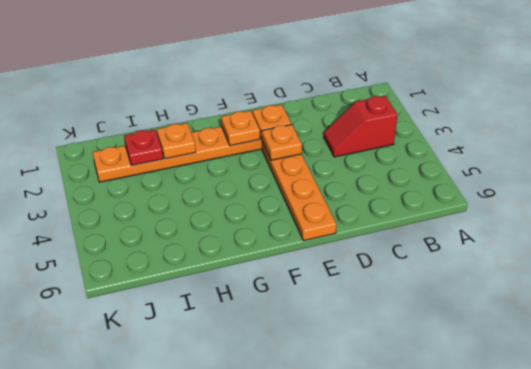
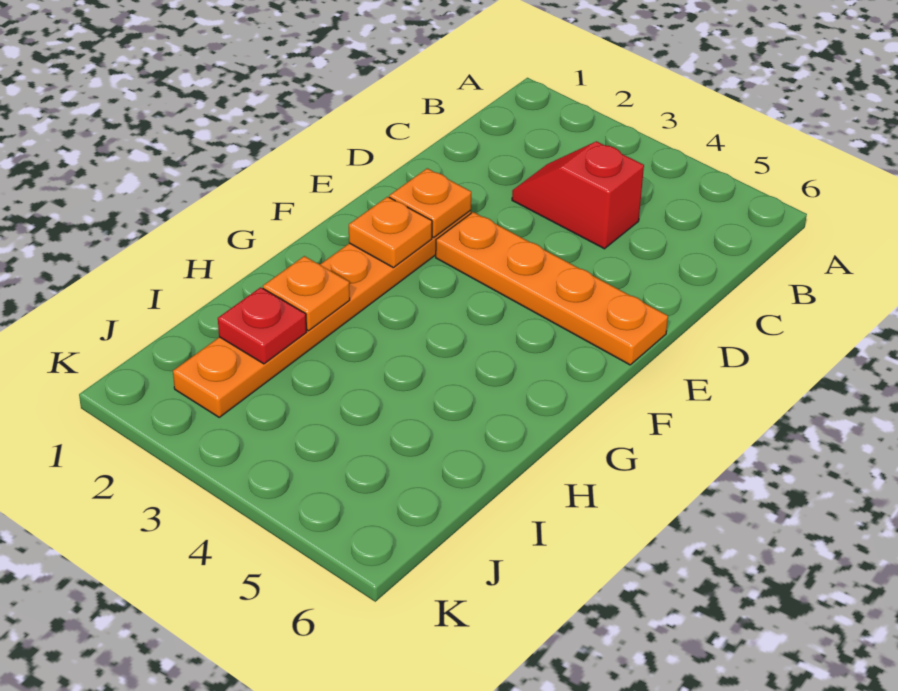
red slope B3:C3 level 1 top B -> red slope C3:C4 level 1 top 4
orange plate E3 level 2 -> none

